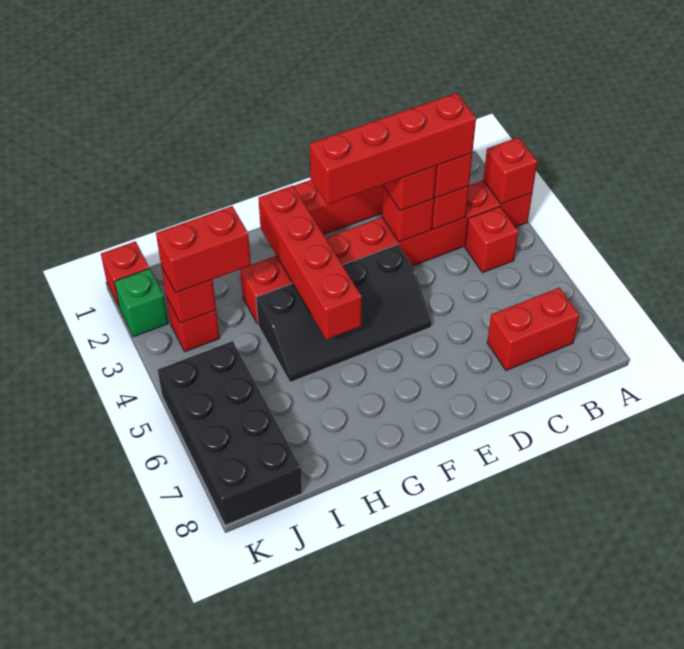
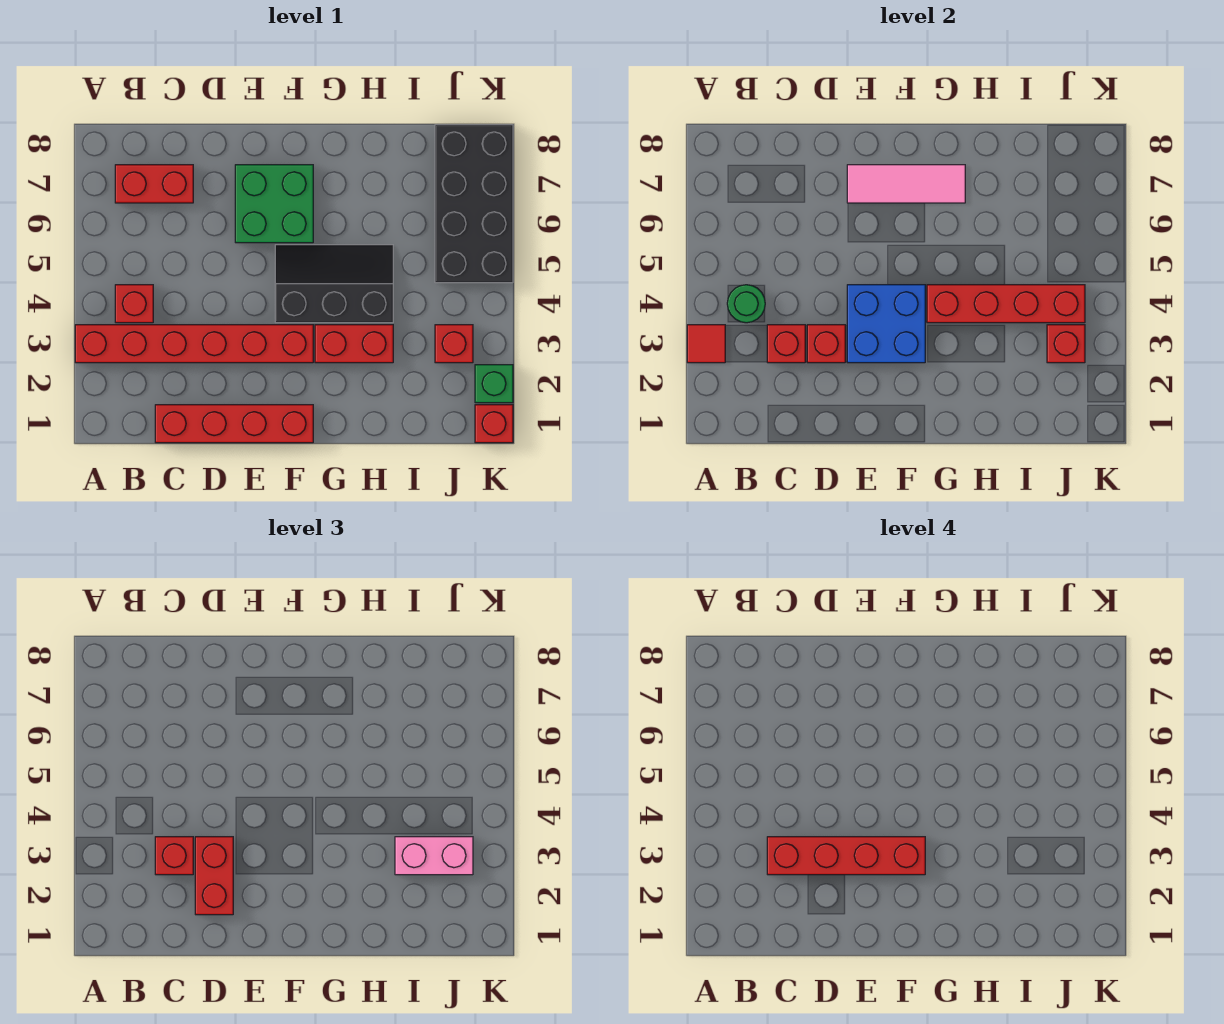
red brick A3 level 2 -> red tile A3 level 2
none -> green round brick B4 level 2
none -> blue brick E3:F4 level 2
black slope E4:H5 level 1 top 4 -> black slope F4:H5 level 1 top 4
none -> green brick E6:F7 level 1
none -> pink tile E7:G7 level 2
red brick G2:G5 level 2 -> red brick G4:J4 level 2
red brick I3:J3 level 3 -> pink brick I3:J3 level 3

